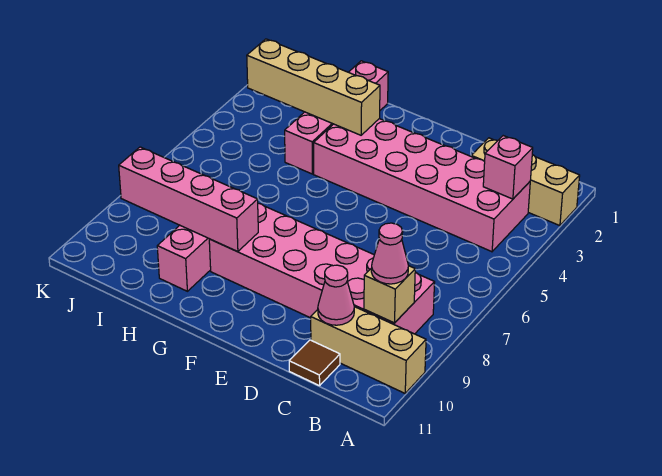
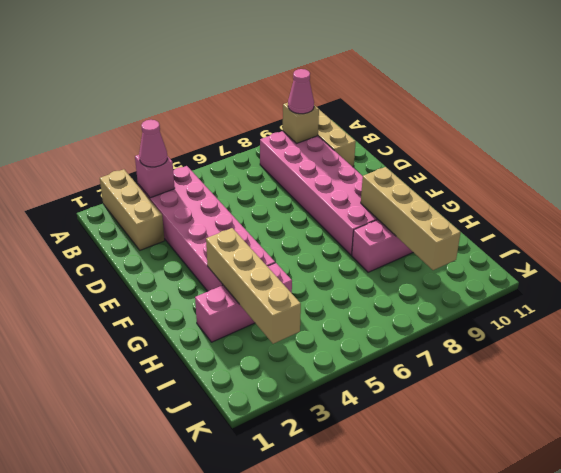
pink cone C10 level 2 -> pink cone B3 level 3
brown tile C11 level 1 -> none
pink brick G9:J9 level 2 -> tan brick G9:J9 level 2
pink brick H1:H4 level 1 -> pink brick H2:H4 level 1

